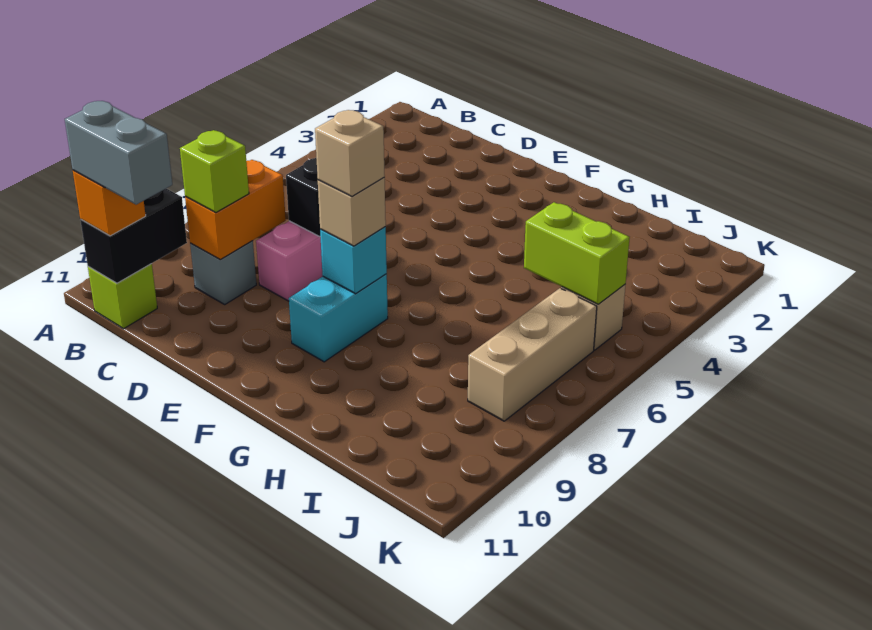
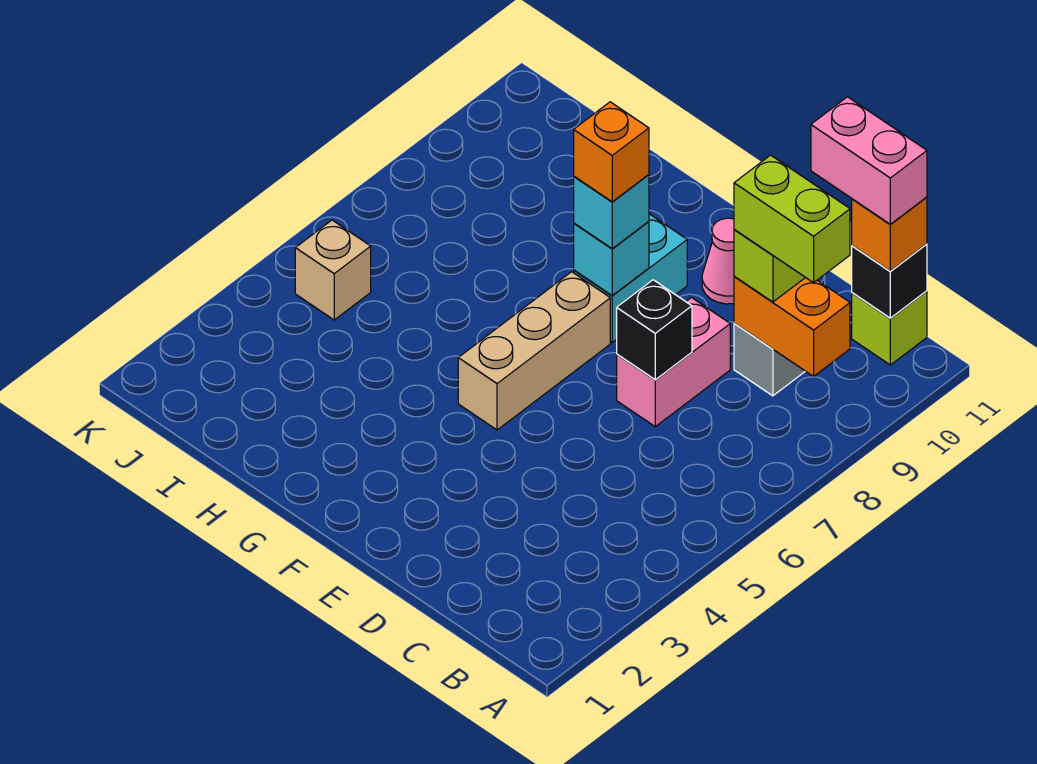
black brick B10:B11 level 2 -> black brick B11 level 2
grey brick B11:C11 level 4 -> pink brick B11:C11 level 4
orange brick C8:C9 level 2 -> orange brick B9:C9 level 2
none -> pink cone E10 level 1
tan brick F8 level 3 -> cyan brick F8 level 3
tan brick F8 level 4 -> orange brick F8 level 4
lime brick I5:J5 level 2 -> lime brick B9:C9 level 4
tan brick J6:J8 level 1 -> tan brick F5:F7 level 1

